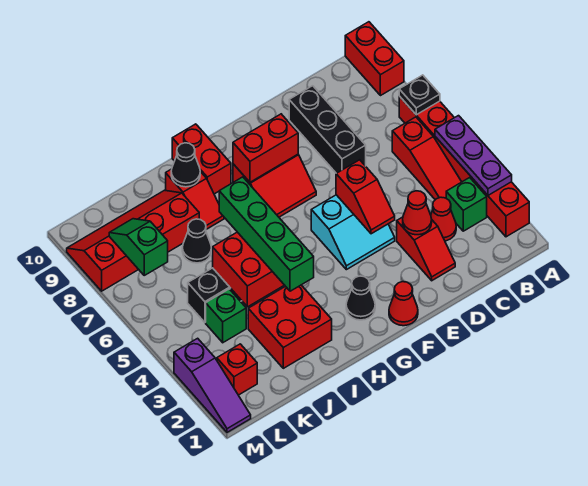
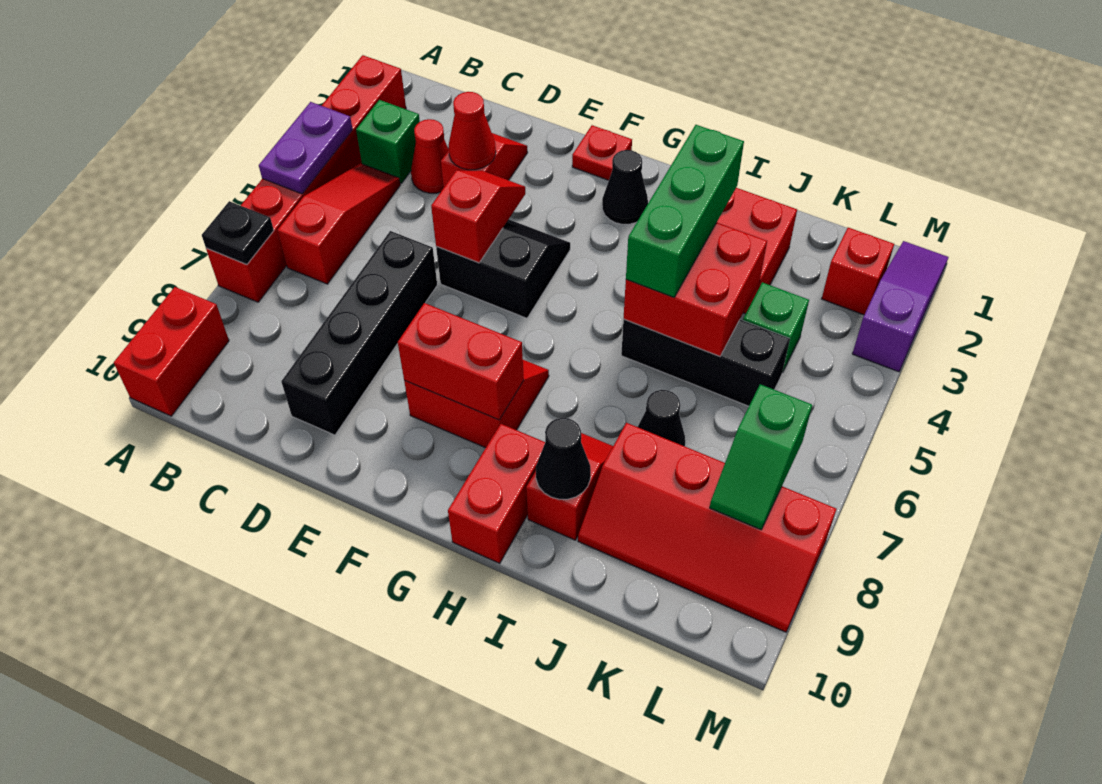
purple plate A3:A5 level 2 -> purple plate A4:A5 level 2
black brick D7:D9 level 1 -> black brick D6:D9 level 1
cyan slope E4:F5 level 1 top 5 -> black slope E4:F5 level 1 top 5
red cone F1 level 1 -> red plate F1 level 1
green brick I3:I6 level 3 -> green brick I3:I5 level 3

